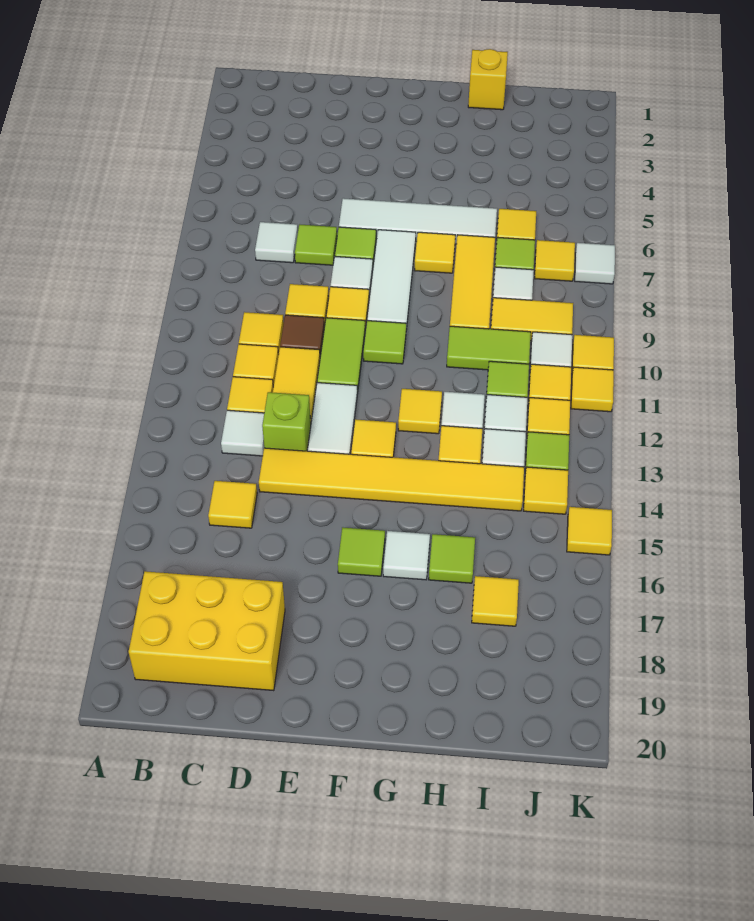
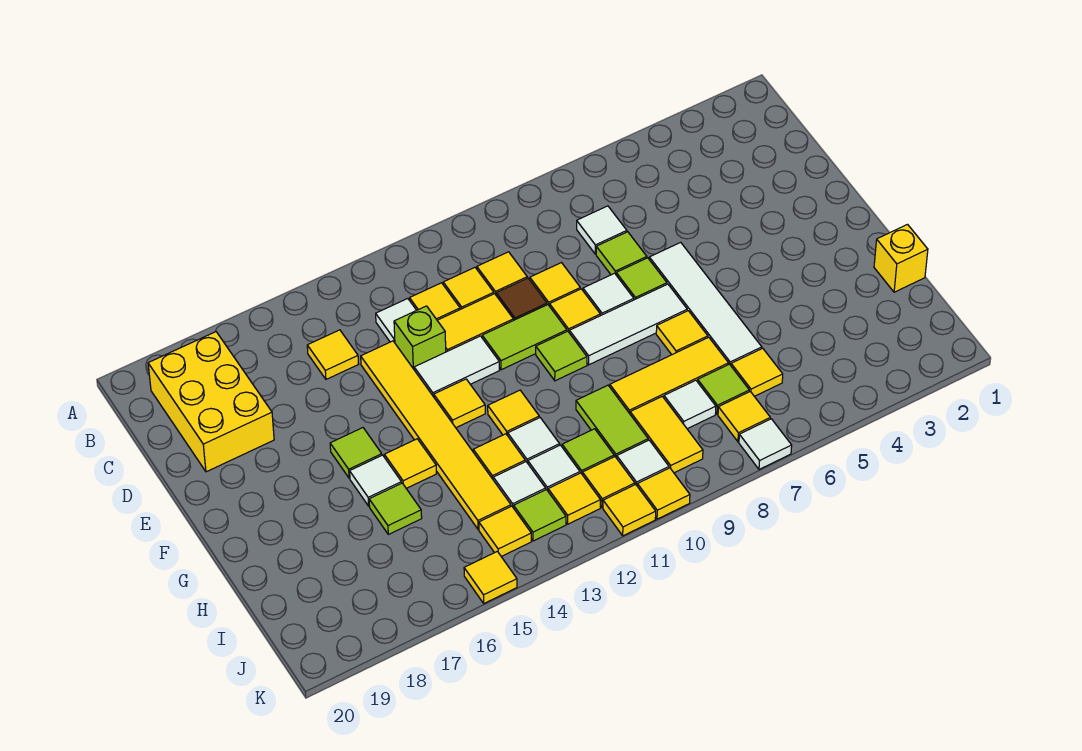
yellow tile I17 level 1 -> yellow tile G15 level 1

